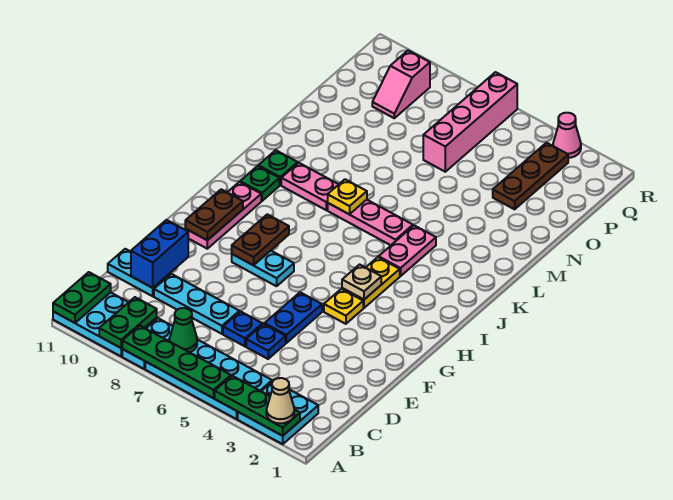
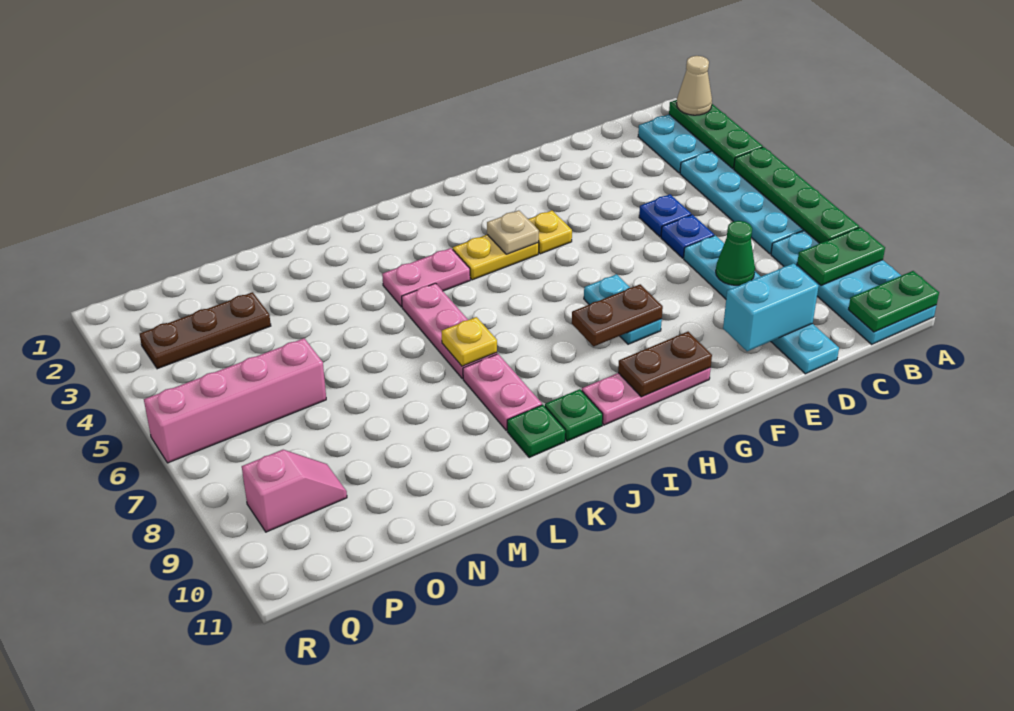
green cone B7 level 2 -> green cone D8 level 2
blue brick D10:E10 level 2 -> cyan brick D10:E10 level 2
blue plate E5:F5 level 1 -> none
pink cone R3 level 1 -> none

